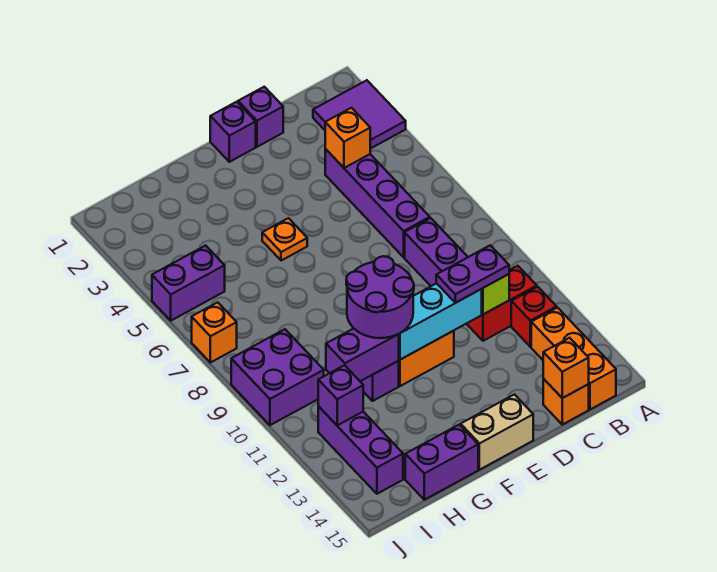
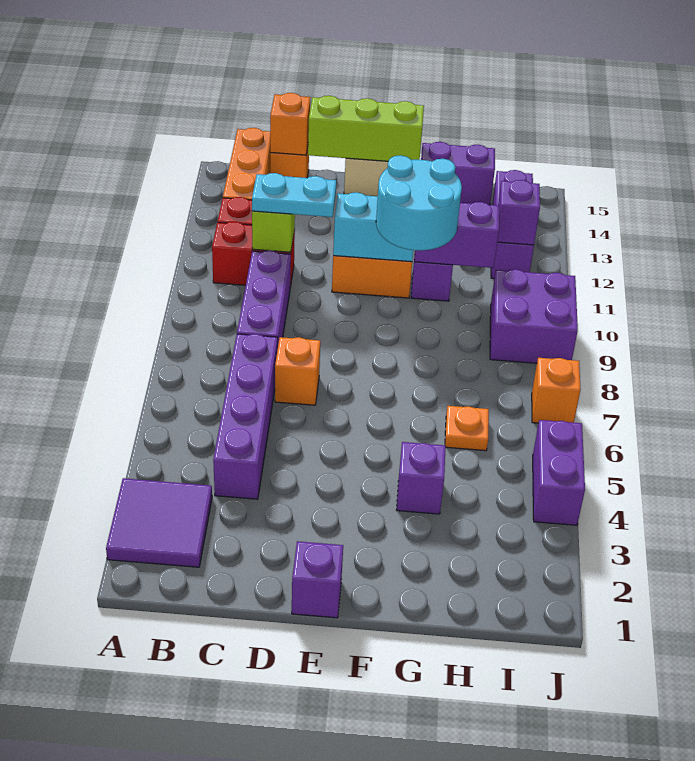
orange brick C4 level 2 -> orange brick D7 level 1
purple plate C11:D11 level 3 -> cyan plate C11:D11 level 3
purple brick D1 level 1 -> purple brick G4 level 1
cyan brick D11:F11 level 2 -> cyan brick E11:F11 level 2
none -> lime brick D15:F15 level 2
orange plate F5 level 1 -> orange plate H6 level 1
purple round brick F10:G11 level 3 -> cyan round brick F10:G11 level 3
purple brick I5:J5 level 1 -> purple brick J4:J5 level 1

